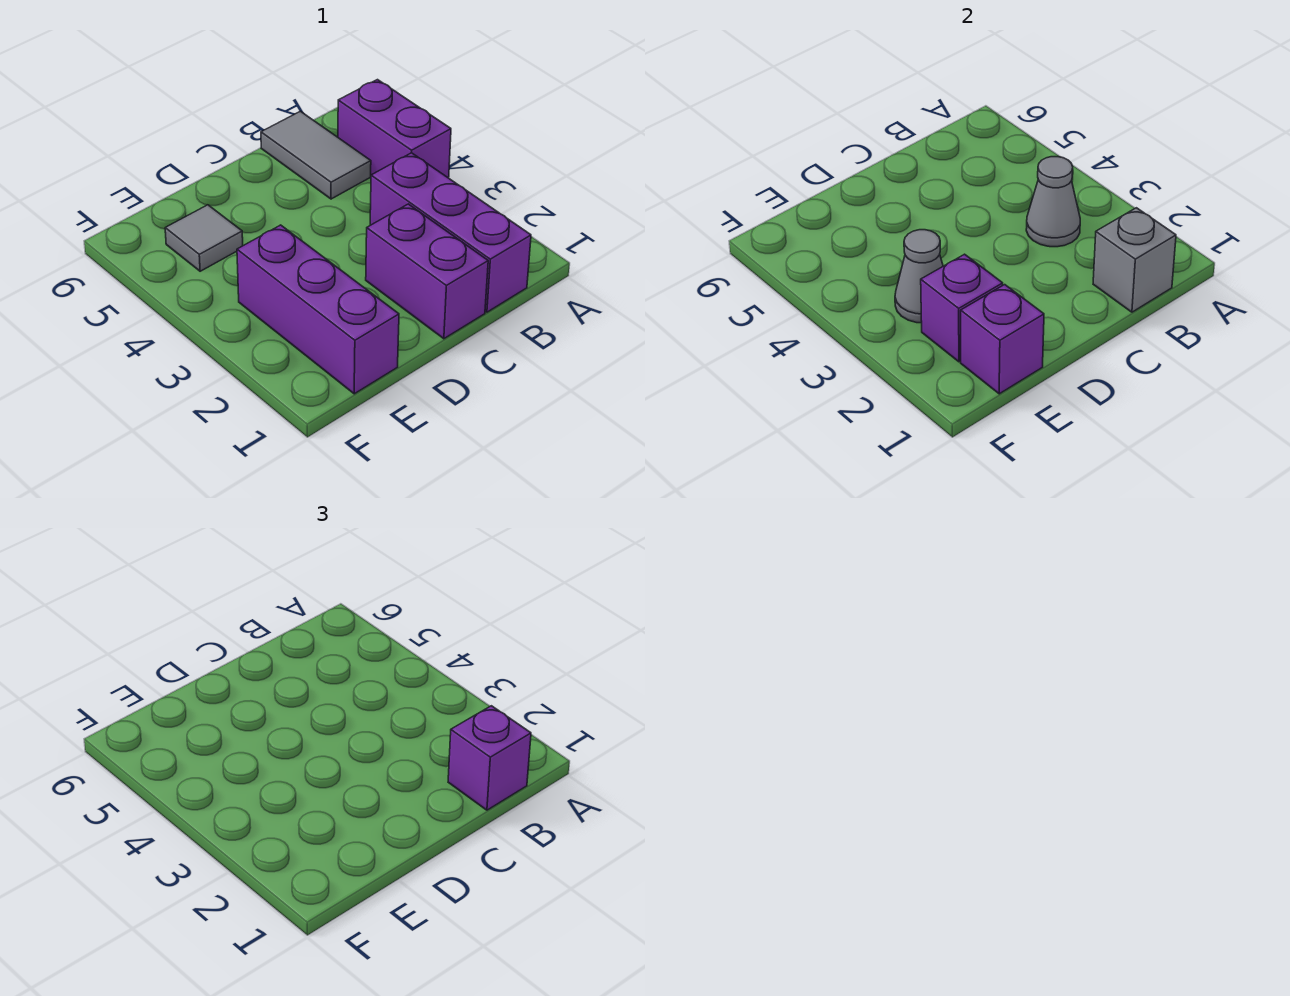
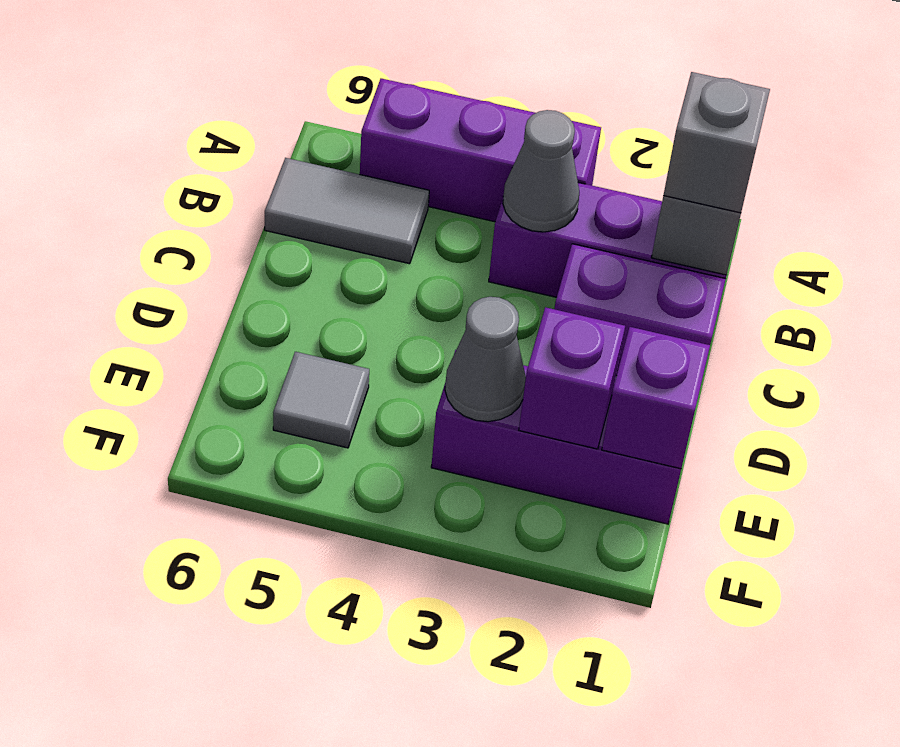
purple brick A4:A5 level 1 -> purple brick A3:A5 level 1
purple brick B1 level 3 -> grey brick B1 level 3

